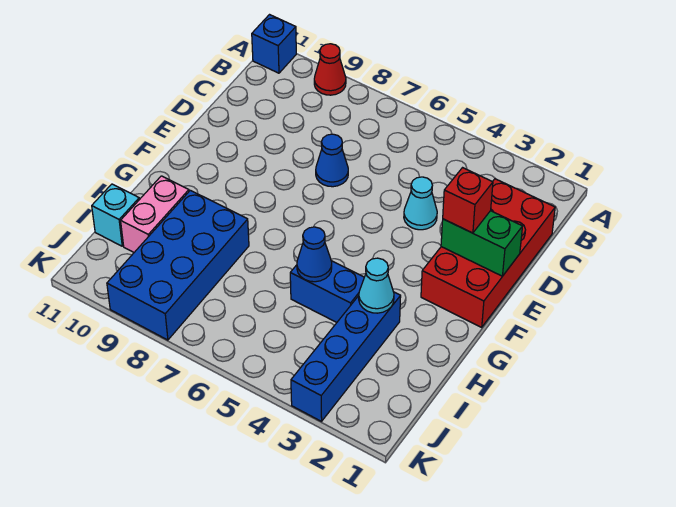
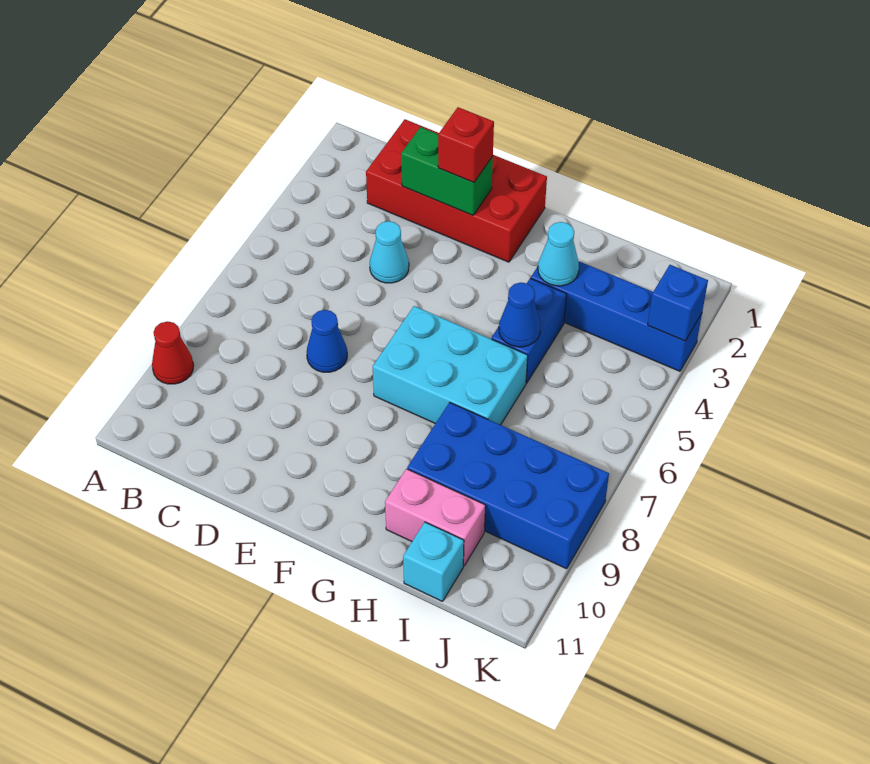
blue brick A11 level 1 -> blue brick K3 level 2
green brick E1:E2 level 2 -> green brick D2:E2 level 2
none -> cyan brick F6:H7 level 1

